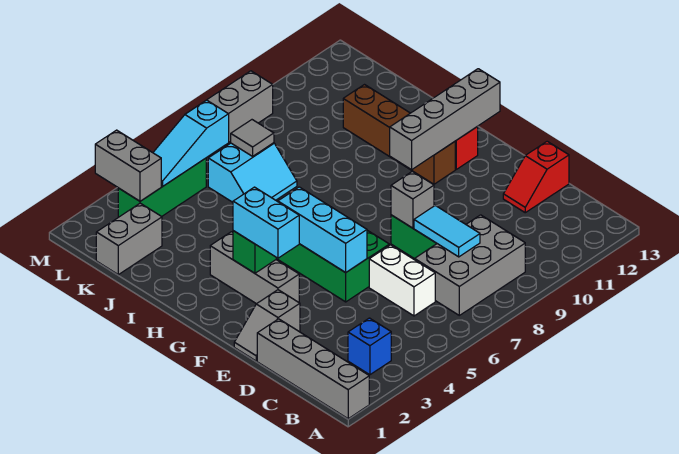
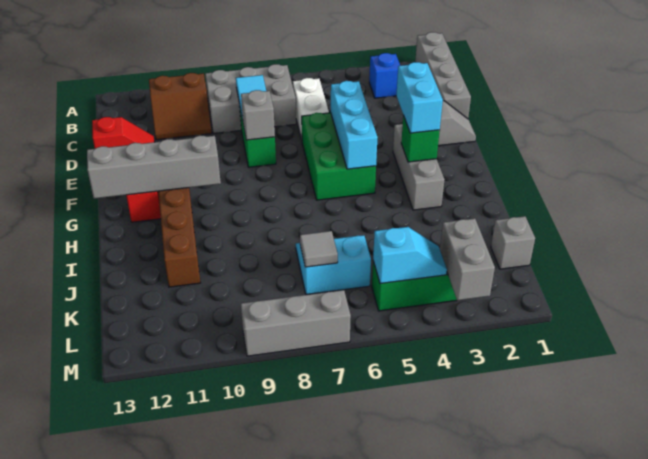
none -> brown slope B10:C11 level 1 top B
grey brick K1:K2 level 1 -> grey brick K1 level 1
cyan slope L4:L6 level 2 top 6 -> cyan slope L4:L5 level 2 top 5

